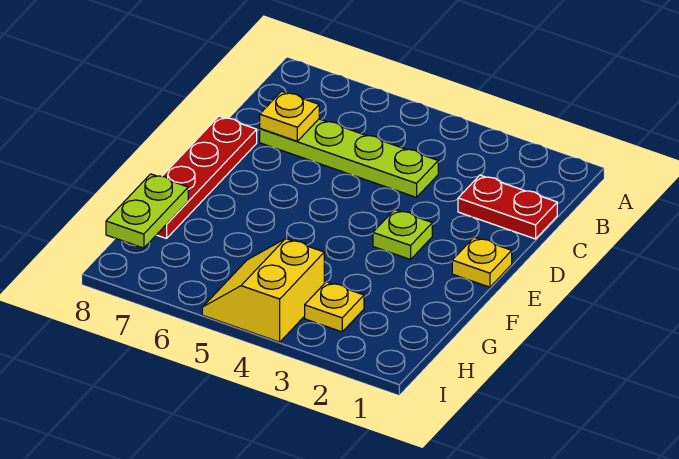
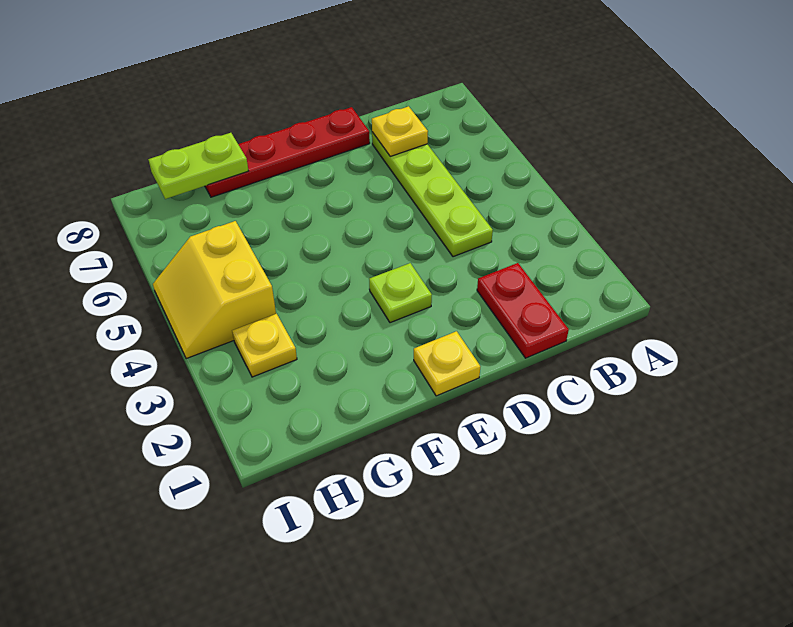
yellow slope H4:I5 level 1 top 4 -> yellow slope H4:I5 level 1 top H

